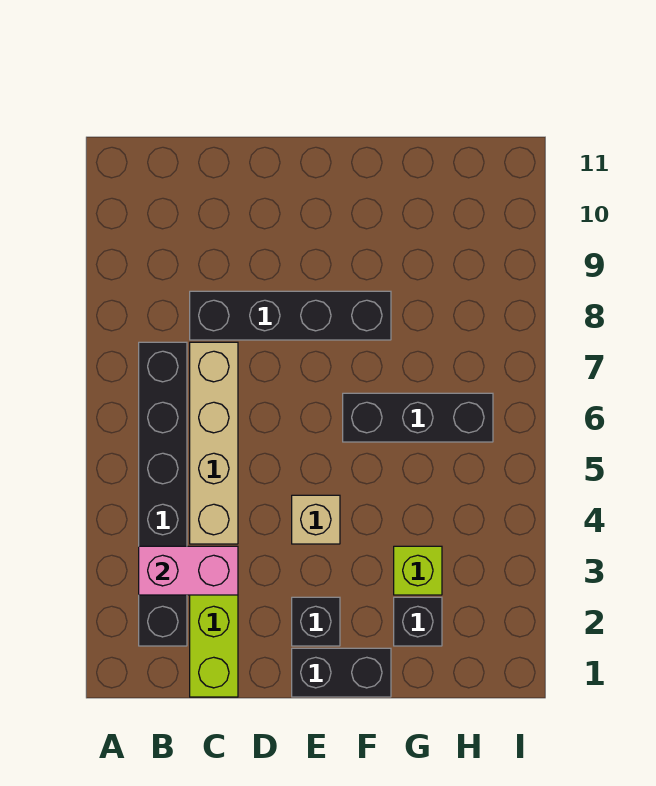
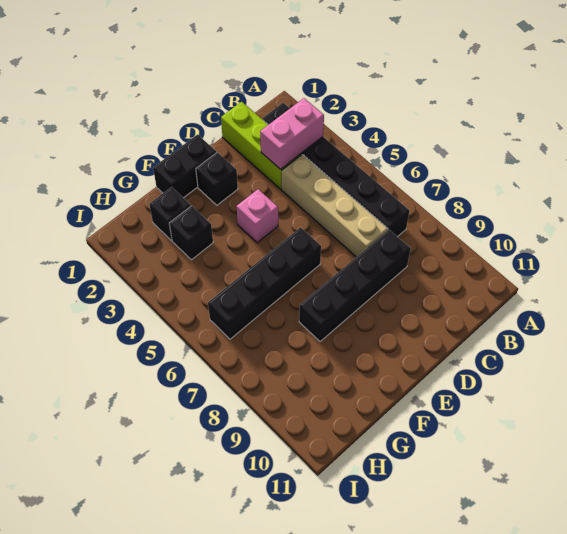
tan brick E4 level 1 -> pink brick E4 level 1
black brick F6:H6 level 1 -> black brick E6:H6 level 1
lime brick G3 level 1 -> black brick G3 level 1

